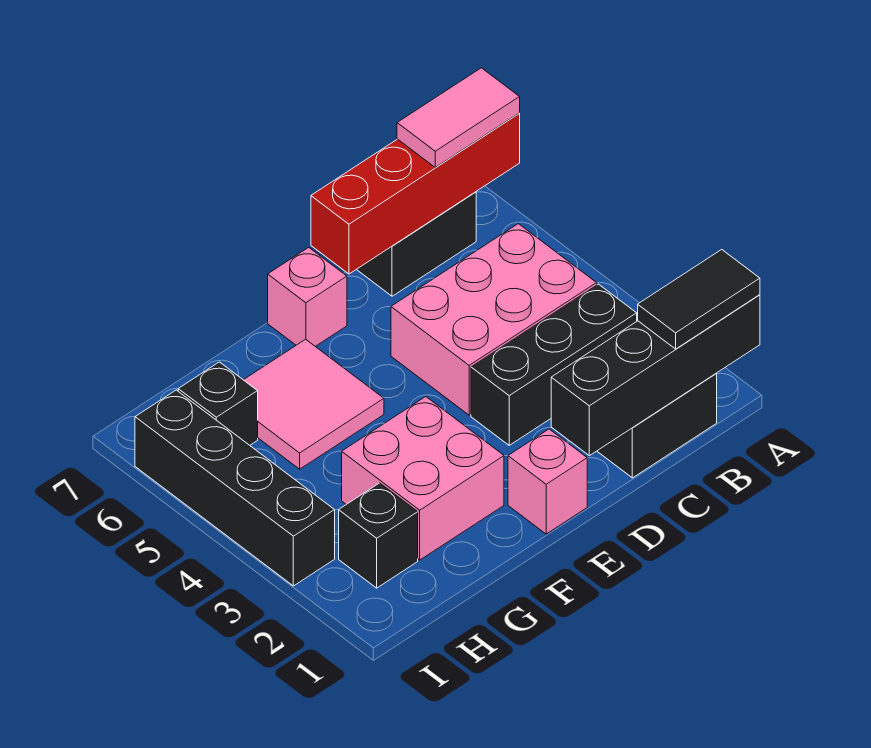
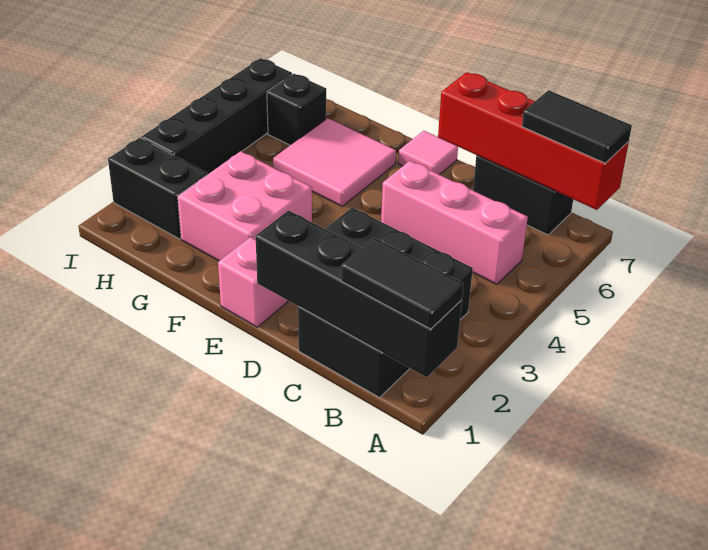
pink tile A7:B7 level 3 -> black tile A7:B7 level 3
pink brick B4:D5 level 1 -> pink brick B5:D5 level 1
pink brick E7 level 1 -> pink tile E7 level 1
black brick H2 level 1 -> black brick H2:I2 level 1

